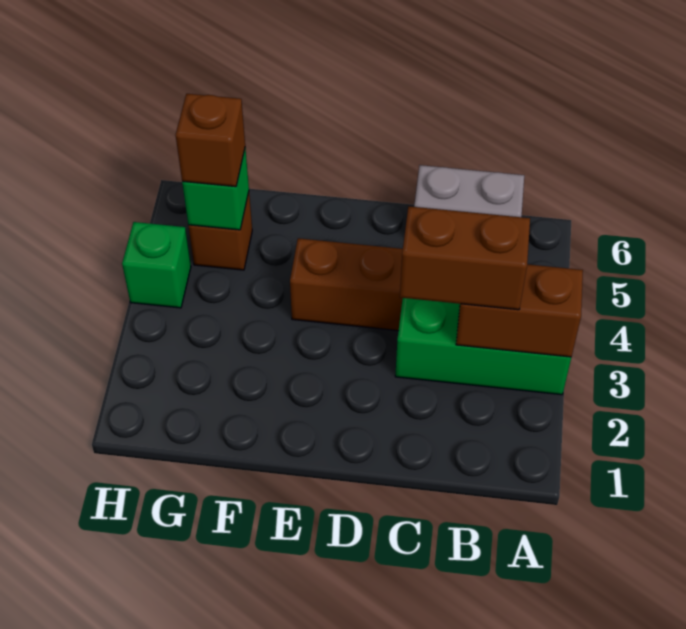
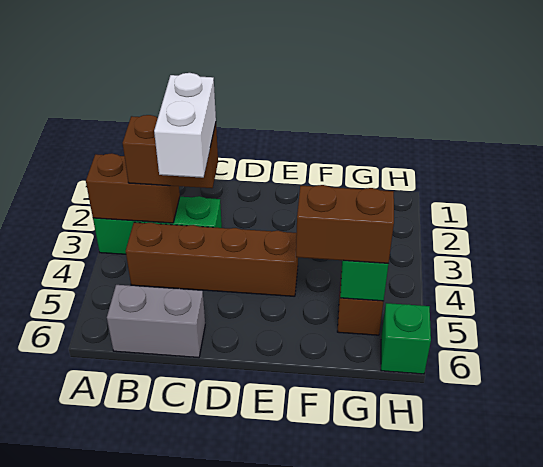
none -> white brick C3:C4 level 4
brown brick G5 level 3 -> brown brick F5:G5 level 3
green brick H4 level 1 -> green brick H6 level 1

